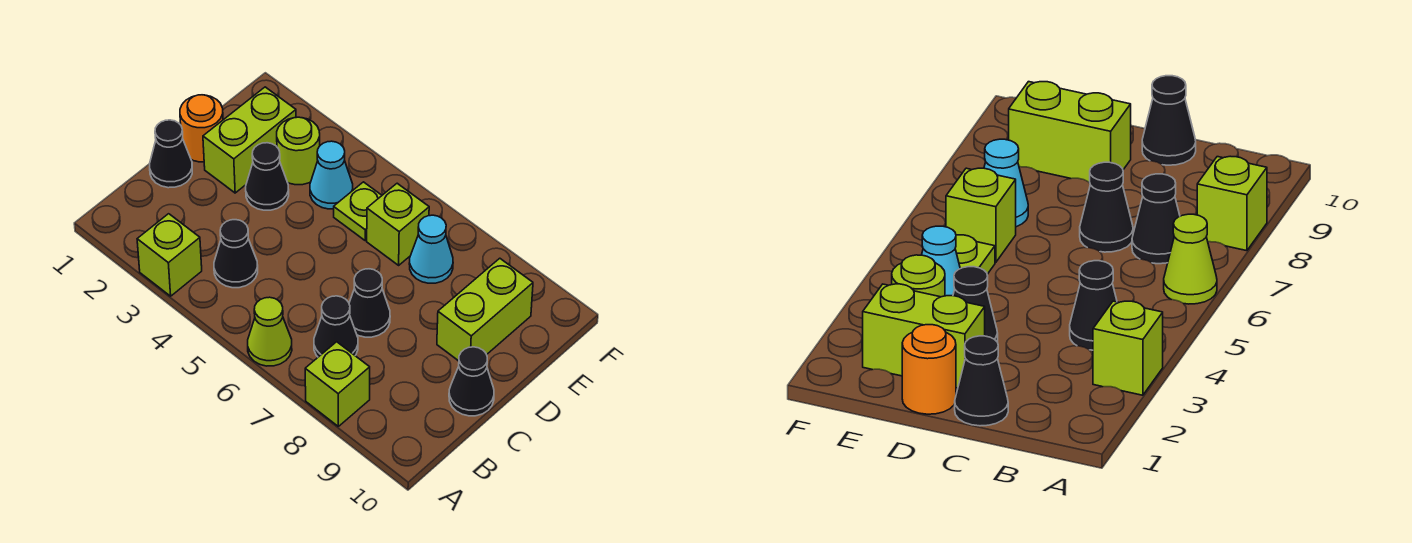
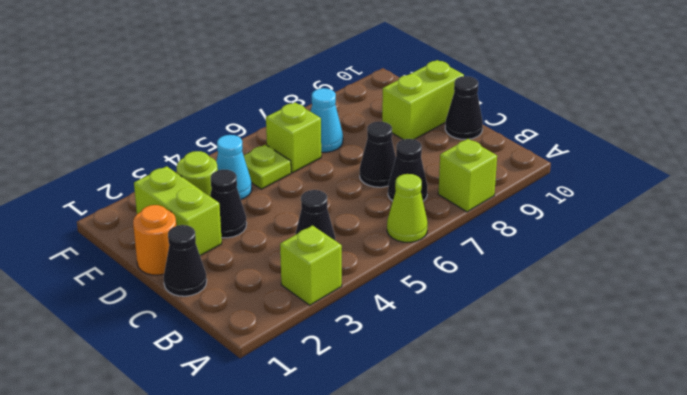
lime brick D9:E9 level 1 -> lime brick D9:D10 level 1

